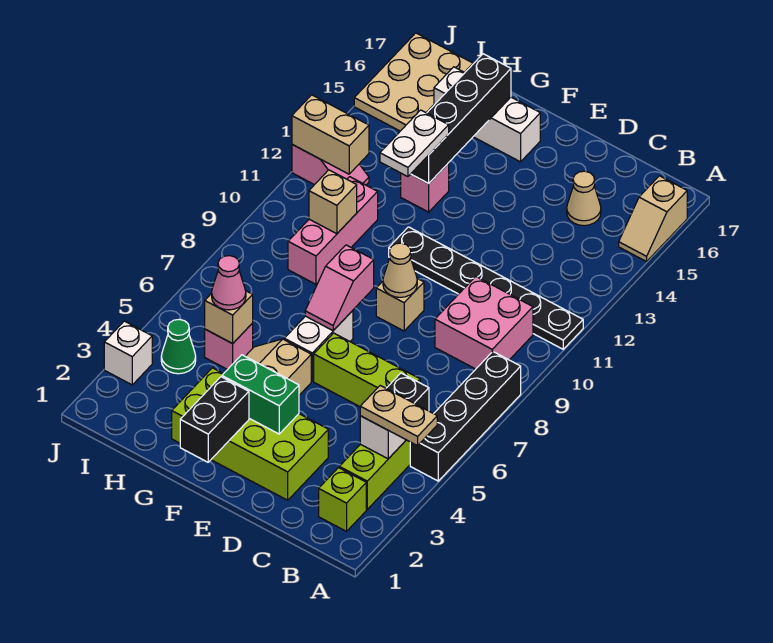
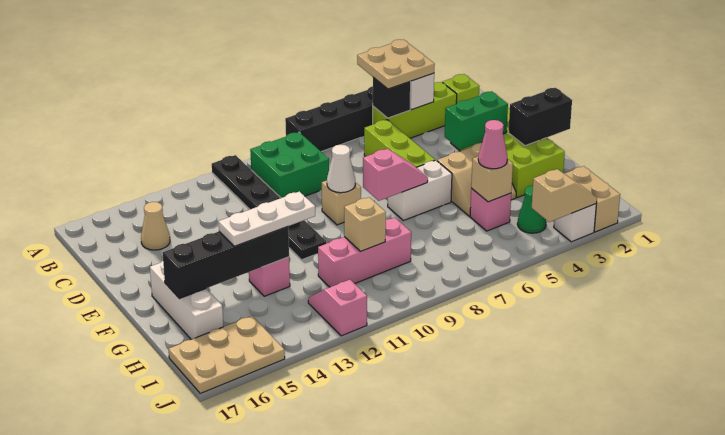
tan plate A4:B4 level 3 -> tan plate A4:B5 level 3
tan slope A15:A16 level 1 top 16 -> tan slope J3:J4 level 2 top 4
pink brick B9:C10 level 1 -> green brick B9:C10 level 1
green brick E3:F3 level 2 -> green brick E3:E4 level 2
tan cone E9 level 2 -> white cone E9 level 2
white plate G12:G13 level 3 -> white plate G12:G14 level 3
tan brick I12:J12 level 2 -> tan brick I2:J2 level 1

